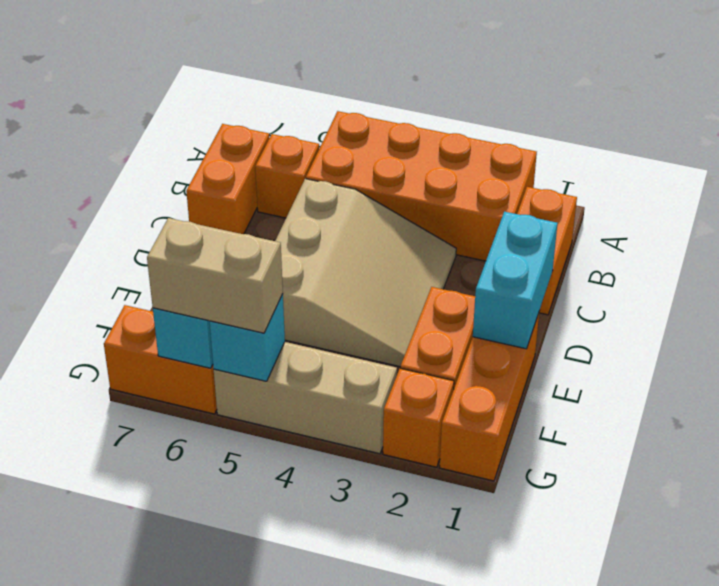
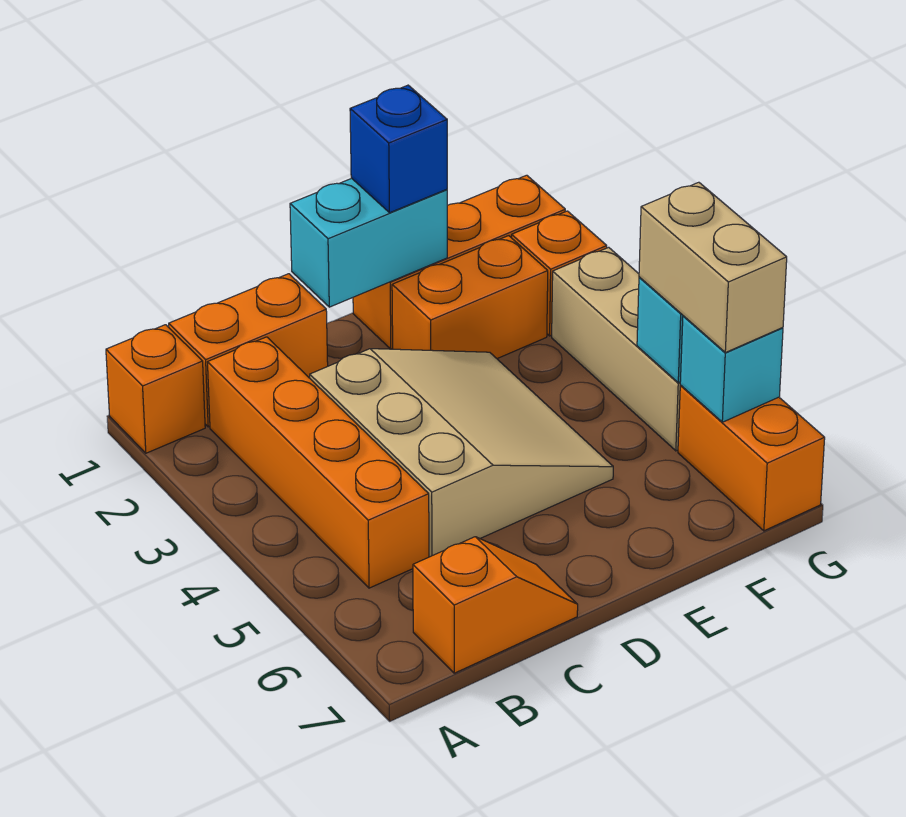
orange brick A2:B5 level 1 -> orange brick B2:B5 level 1
orange brick B6 level 1 -> orange brick A1 level 1
orange brick B7:C7 level 1 -> orange slope B7:C7 level 1 top B
tan slope C3:E5 level 1 top 5 -> tan slope C3:E5 level 1 top C
none -> blue brick E1 level 3

